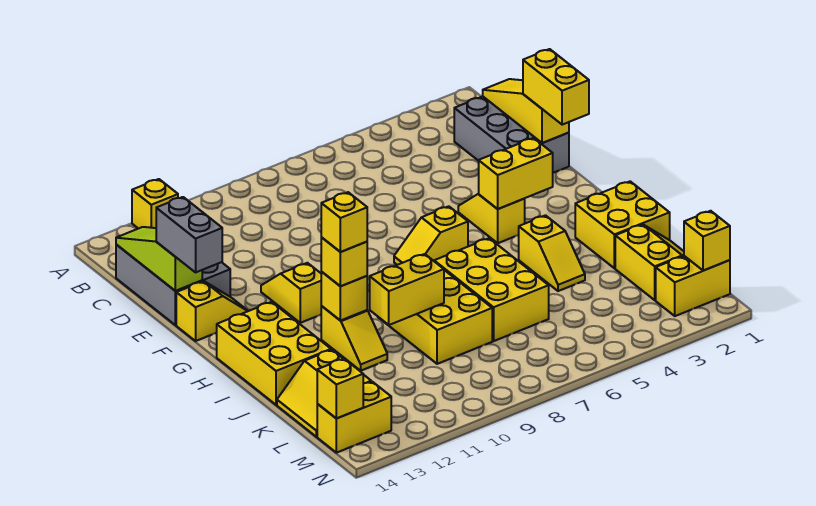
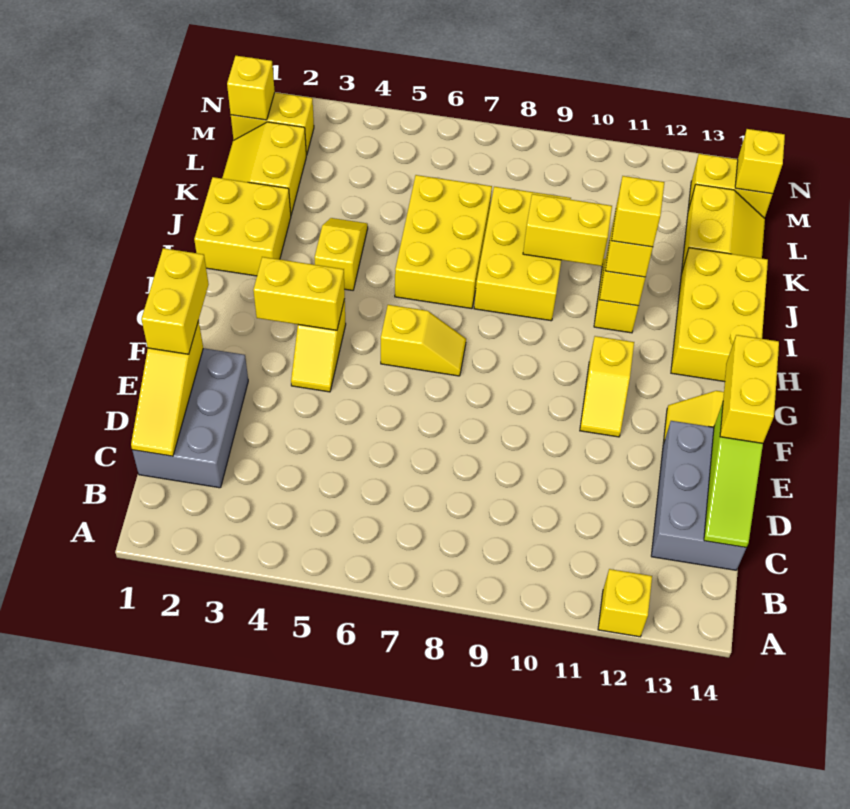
grey brick E14:F14 level 3 -> yellow brick E14:F14 level 3

